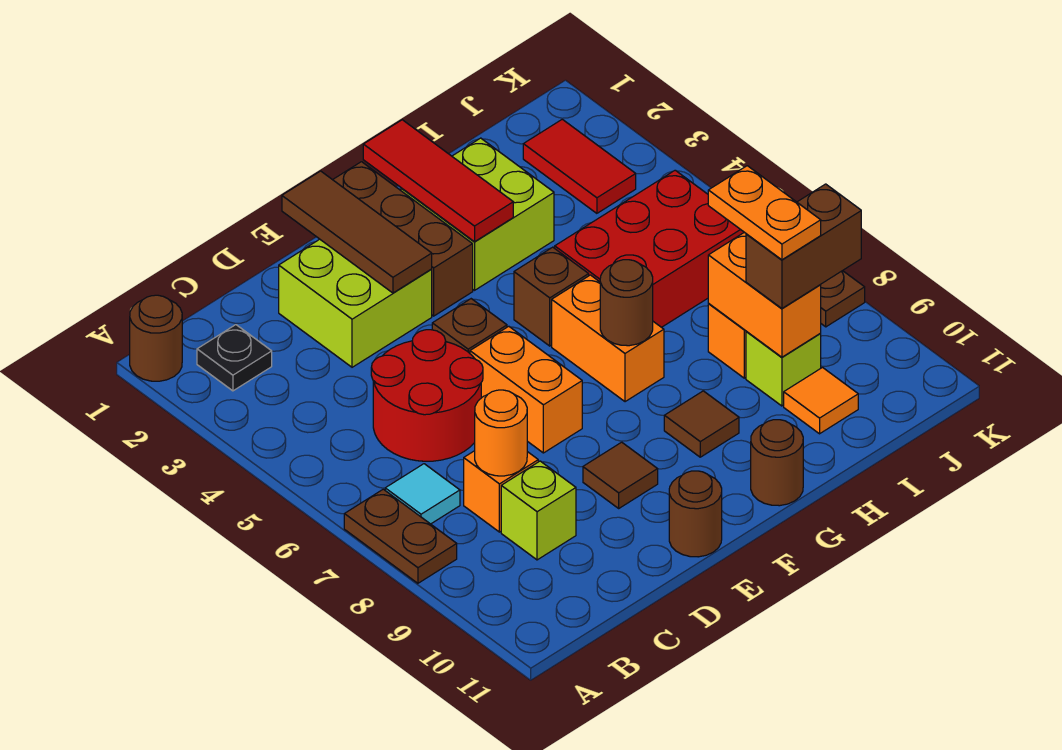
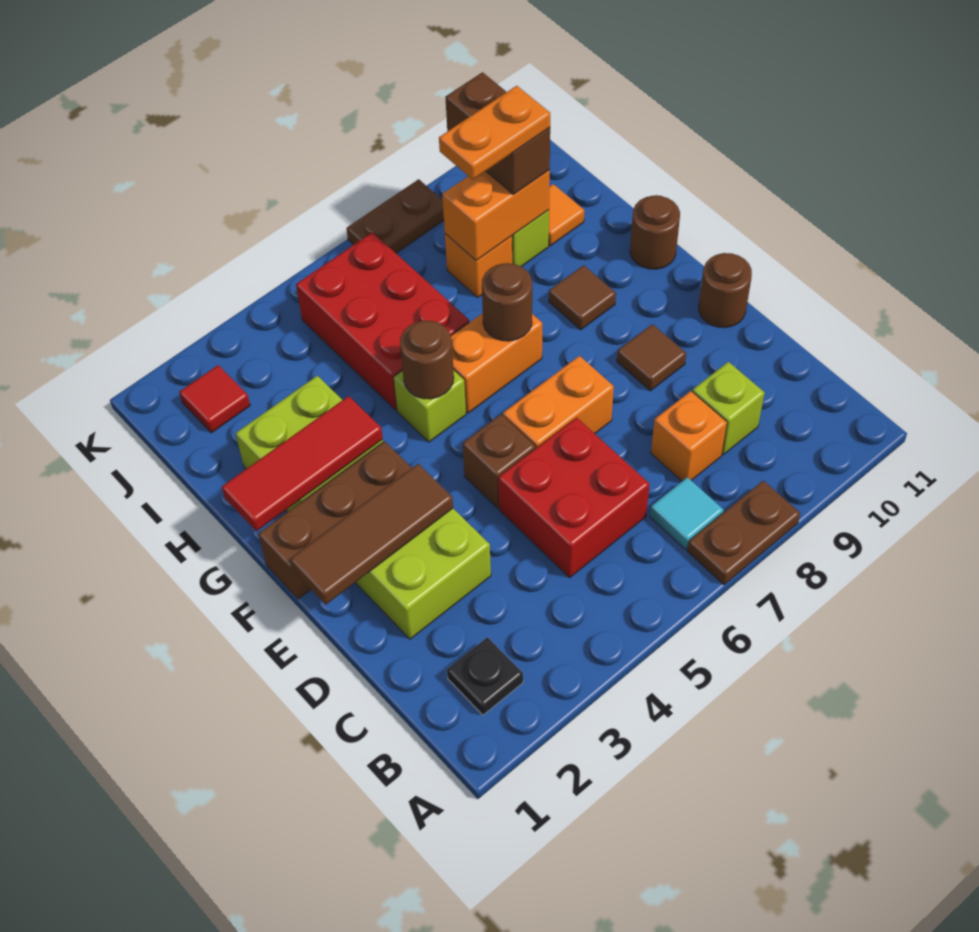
brown round brick A1 level 1 -> brown round brick G5 level 2
red round brick C5:D6 level 1 -> red brick C5:D6 level 1
orange round brick C8 level 2 -> none
brown brick G5 level 1 -> lime brick G5 level 1
red tile J2:J3 level 1 -> red tile J2 level 1

